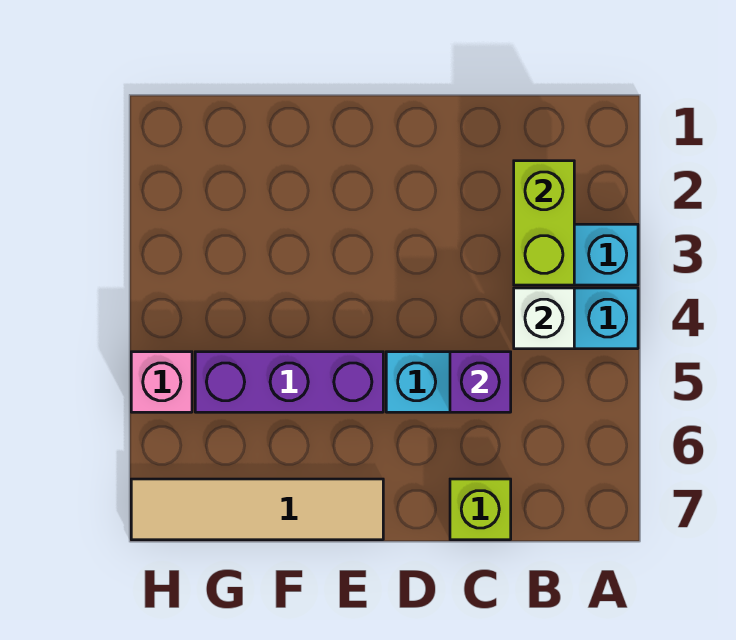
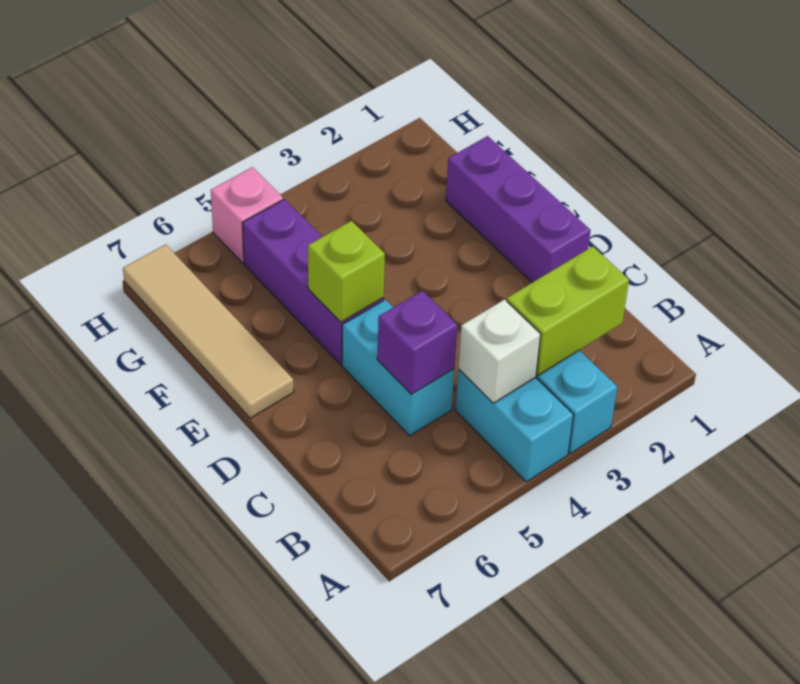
lime brick C7 level 1 -> lime brick E5 level 2
none -> purple brick D1:F1 level 1

